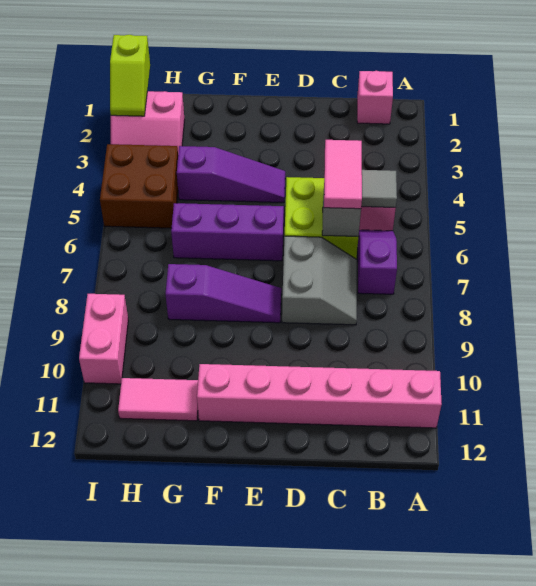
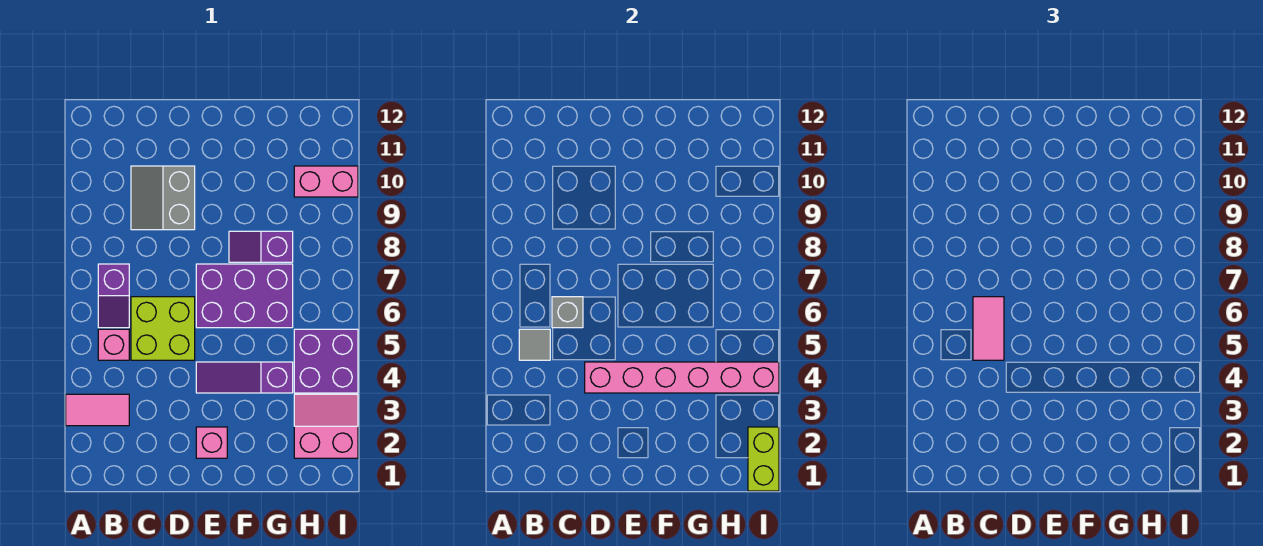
pink brick A11:F11 level 1 -> pink brick D4:I4 level 2
pink brick B1 level 1 -> pink brick E2 level 1
grey slope C7:D8 level 1 top D -> grey slope C9:D10 level 1 top D
purple brick E6:G6 level 1 -> purple brick E6:G7 level 1
purple slope E8:G8 level 1 top G -> purple slope F8:G8 level 1 top G
pink tile G11:H11 level 1 -> pink tile A3:B3 level 1
brown brick H4:I5 level 1 -> purple brick H4:I5 level 1
lime slope I1:I2 level 2 top 1 -> lime brick I1:I2 level 2
pink brick I9:I10 level 1 -> pink brick H10:I10 level 1

